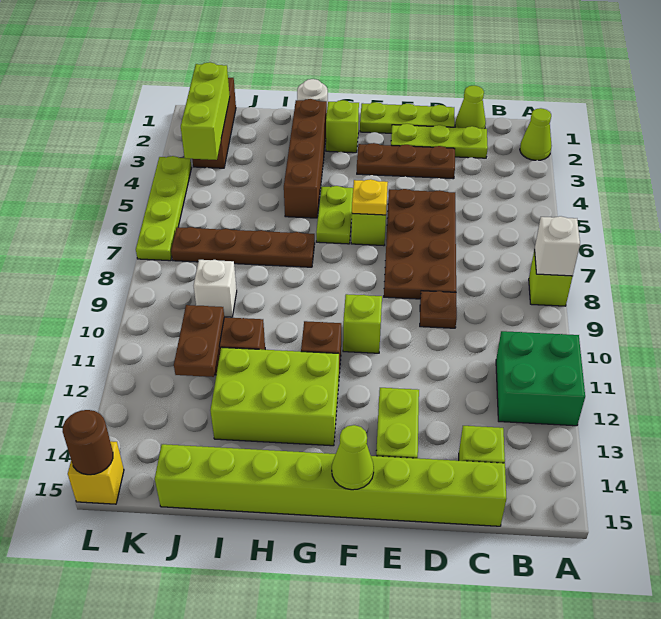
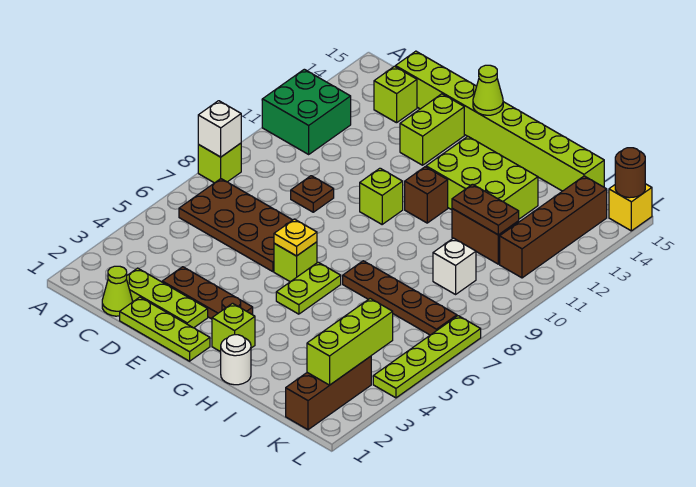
lime cone A2 level 1 -> none
brown plate D5:E8 level 1 -> brown plate B6:E7 level 1
brown brick H2:H5 level 1 -> brown brick K11:K14 level 1
brown plate J11:J12 level 2 -> brown plate I11:J11 level 2

